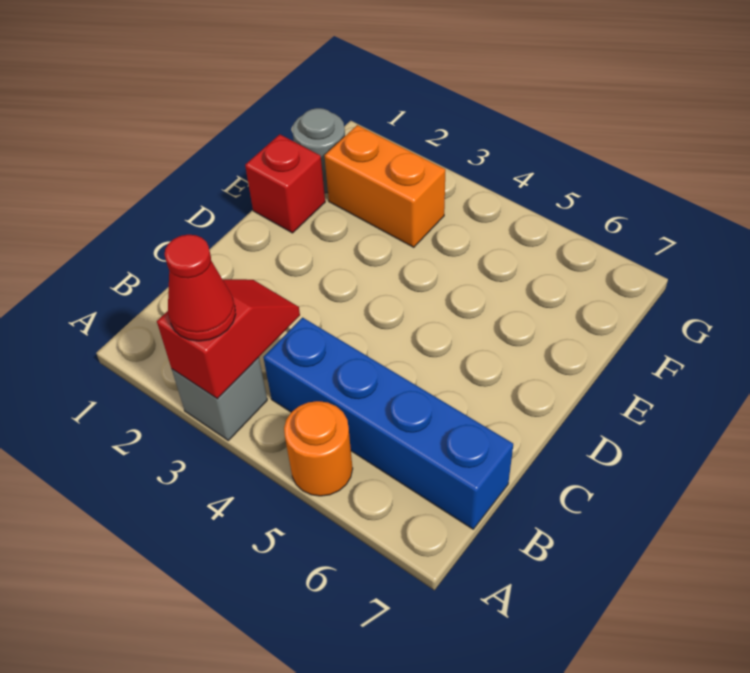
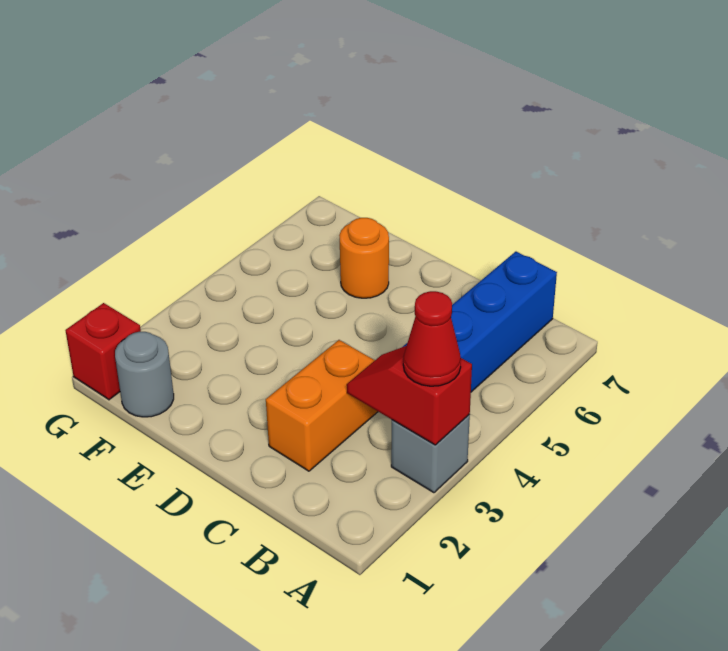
orange round brick A5 level 1 -> orange round brick E6 level 1
red brick E1 level 1 -> red brick G1 level 1
orange brick F2:F3 level 1 -> orange brick C2:C3 level 1

